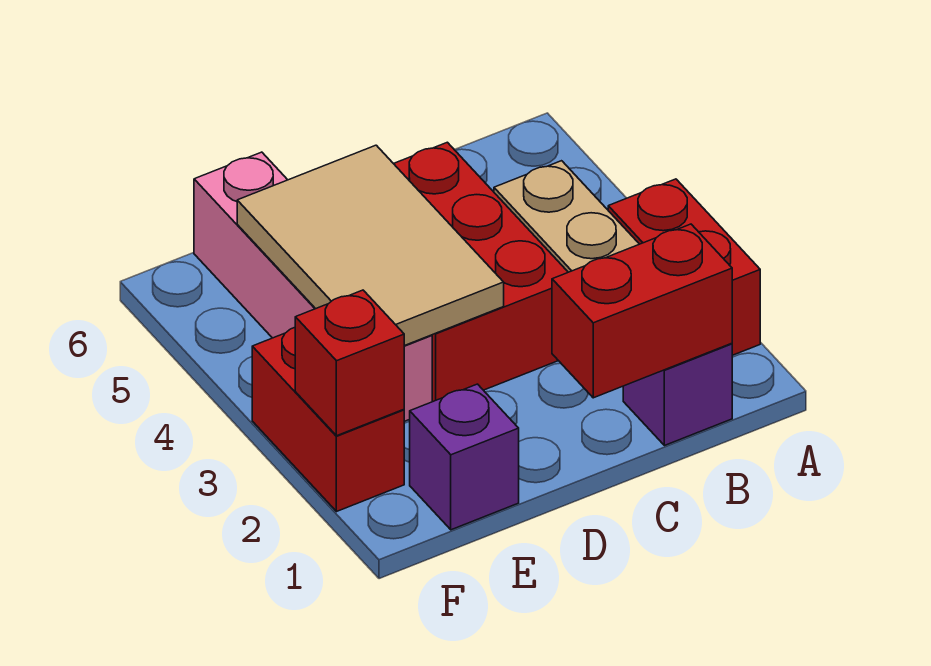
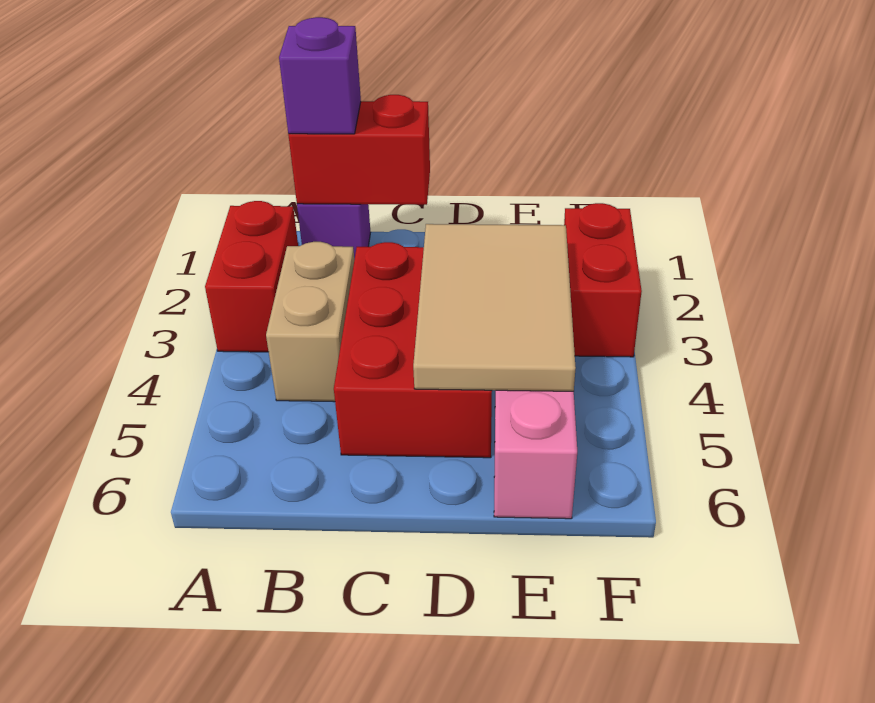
purple brick E1 level 1 -> purple brick B1 level 3
red brick F2 level 2 -> none

